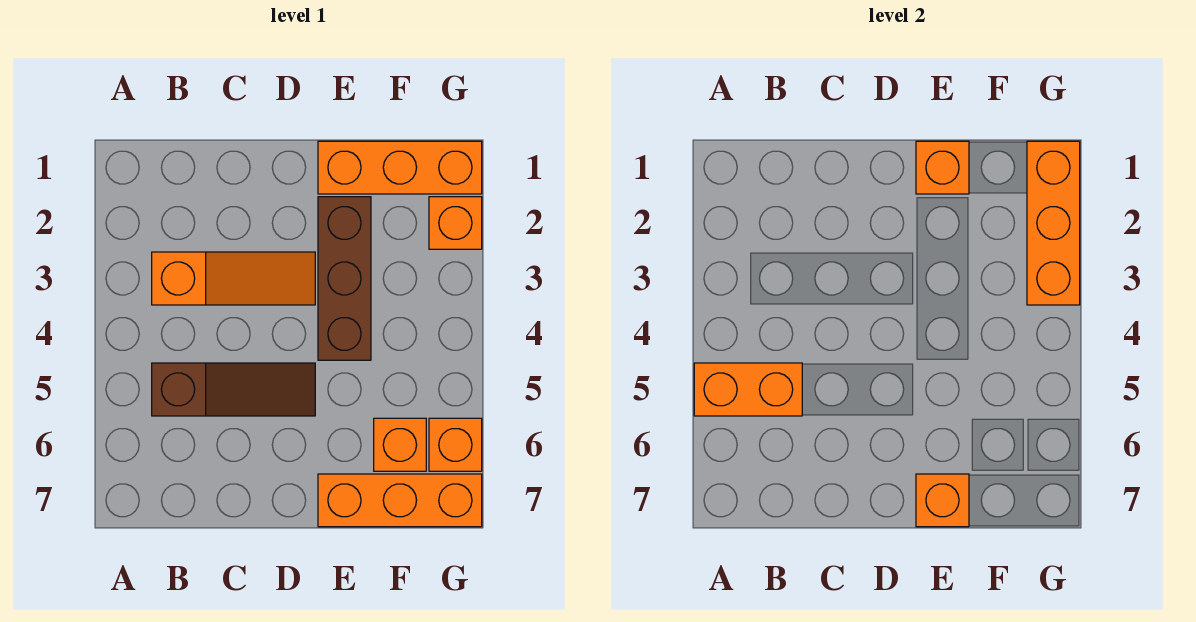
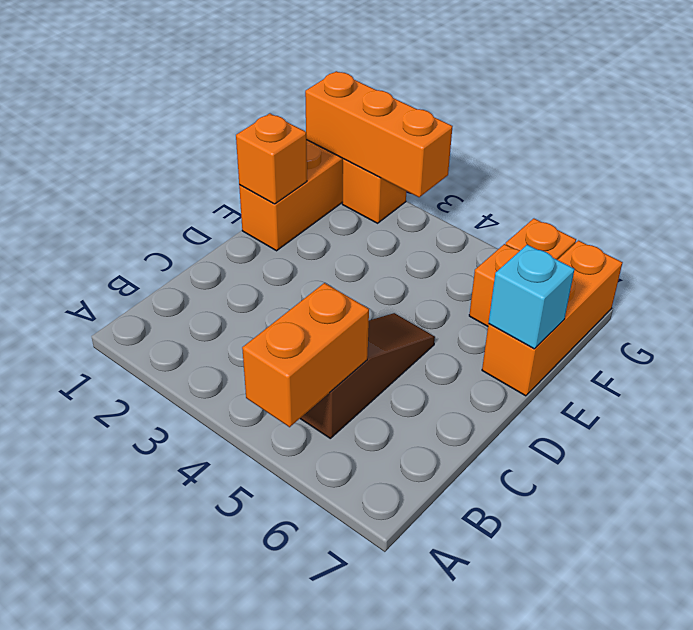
orange slope B3:D3 level 1 top B -> none
brown brick E2:E4 level 1 -> none
orange brick E7 level 2 -> cyan brick E7 level 2

